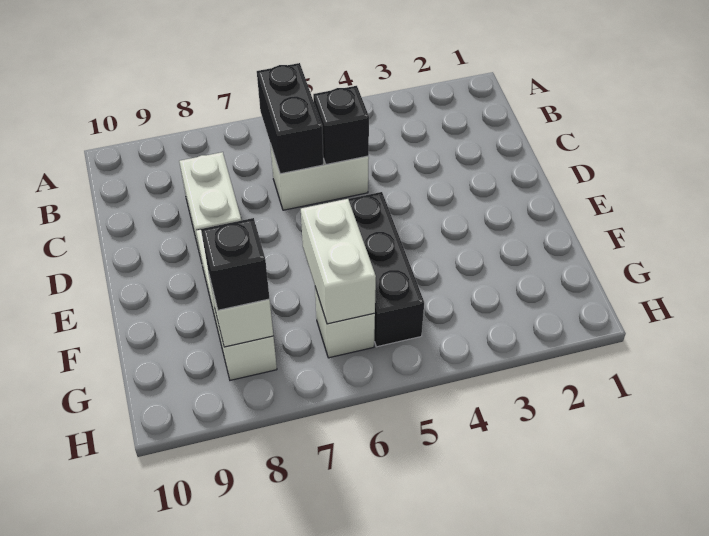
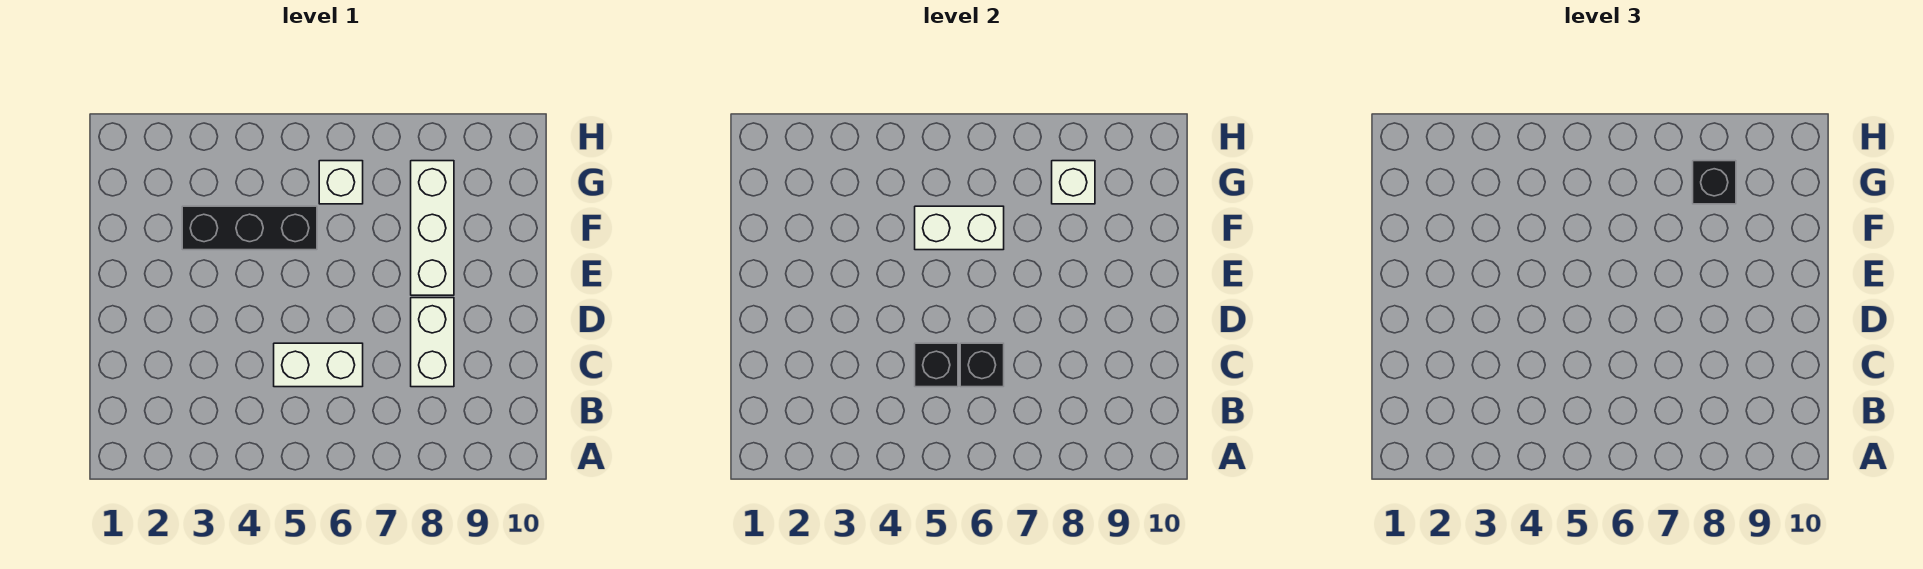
black brick B6:C6 level 2 -> black brick C6 level 2
black brick E5:G5 level 1 -> black brick F3:F5 level 1
white brick F6:G6 level 2 -> white brick F5:F6 level 2

